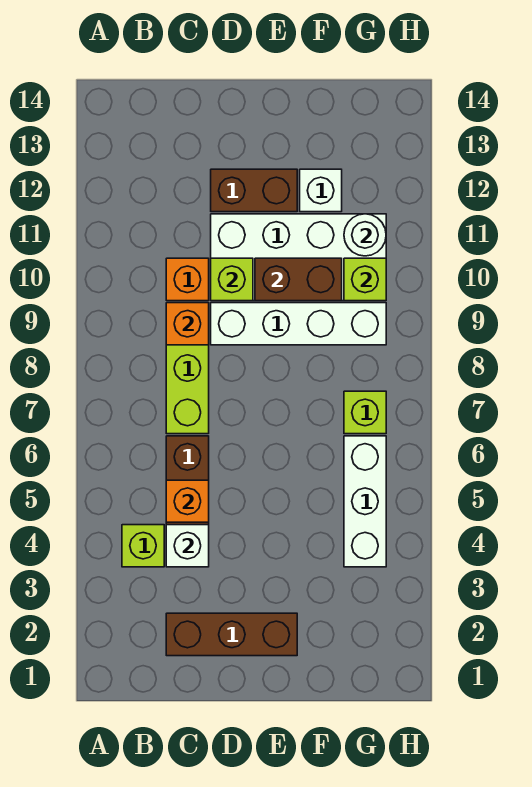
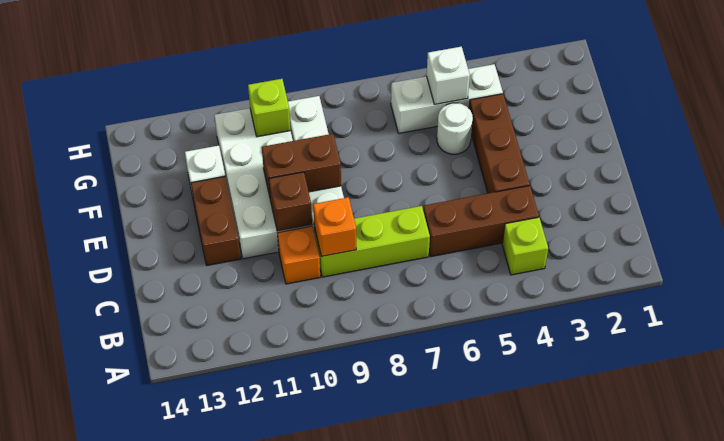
brown brick C2:E2 level 1 -> brown brick D4:F4 level 1
white brick C4 level 2 -> white brick G5 level 2
orange brick C5 level 2 -> none
lime brick D10 level 2 -> brown brick D10 level 2
brown brick E10:F10 level 2 -> brown brick E9:E10 level 2
lime brick G7 level 1 -> none
white round brick G11 level 2 -> white round brick F5 level 1

